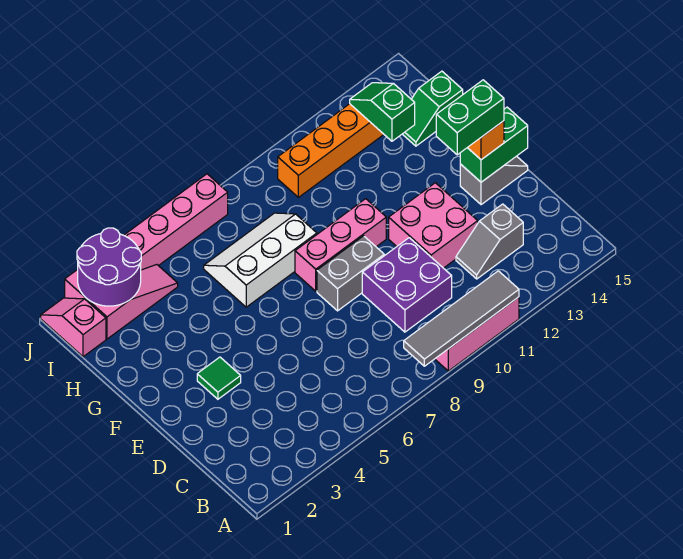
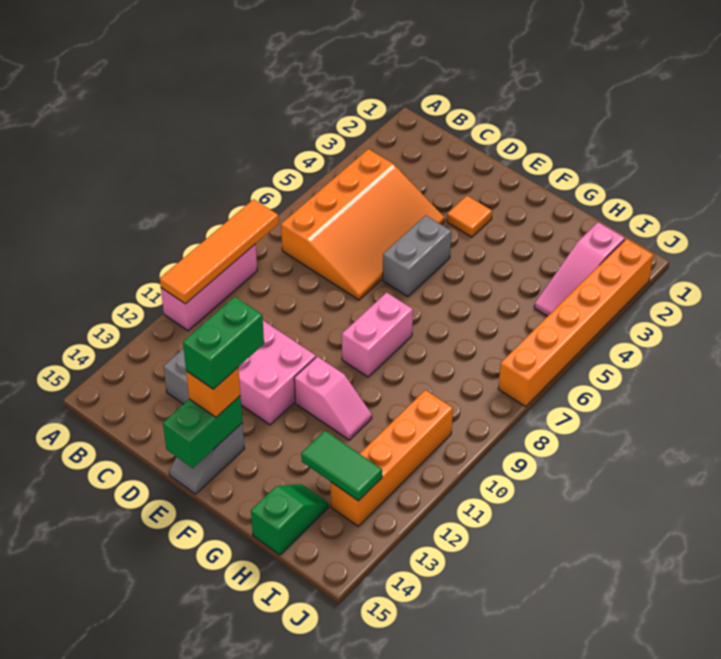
grey tile A8:A11 level 2 -> orange tile A8:A11 level 2
none -> orange slope B4:D7 level 1 top B
purple brick C9:D10 level 1 -> none
green tile E3 level 1 -> orange tile E3 level 1
grey brick E8:E9 level 1 -> grey brick E5:E6 level 1
pink brick F8:F10 level 1 -> pink brick F8:F9 level 1
white slope G6:H8 level 1 top G -> none
green slope H13:I13 level 2 top H -> green tile H13:I13 level 2
pink slope I1:J1 level 1 top I -> pink slope F11:G11 level 1 top F
purple round brick I2:J3 level 2 -> none
pink brick J2:J7 level 1 -> orange brick J2:J7 level 1

